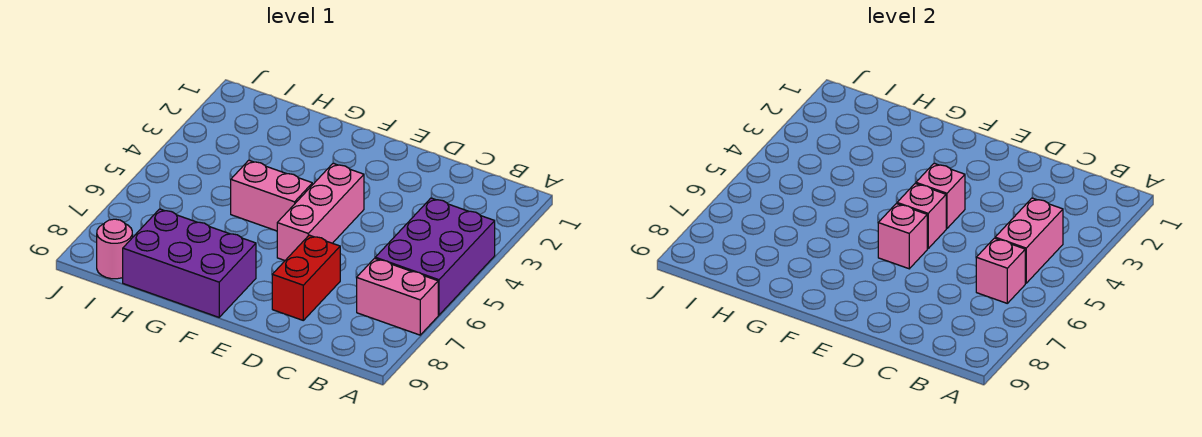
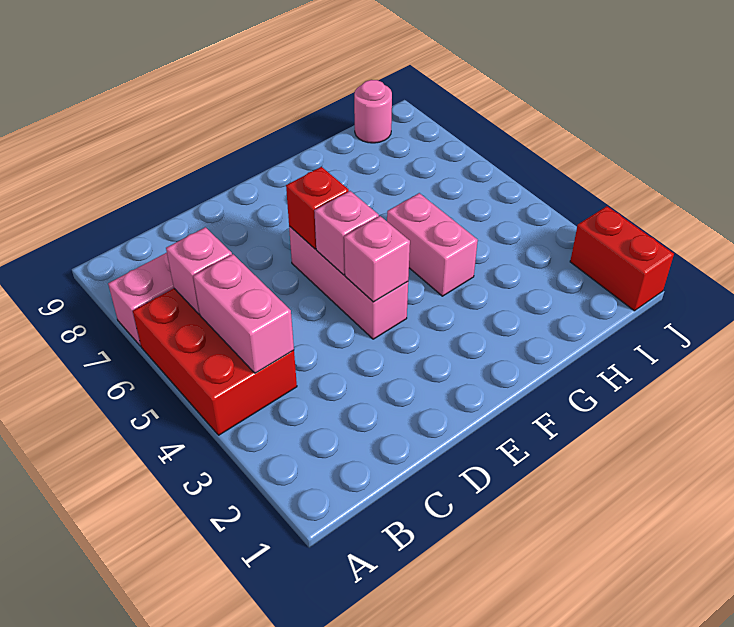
purple brick A4:B6 level 1 -> red brick A4:B6 level 1
red brick D7:D8 level 1 -> red brick J1:J2 level 1
pink brick E6 level 2 -> red brick E6 level 2
pink brick F5:G5 level 1 -> pink brick G4:G5 level 1
purple brick F8:H9 level 1 -> none

